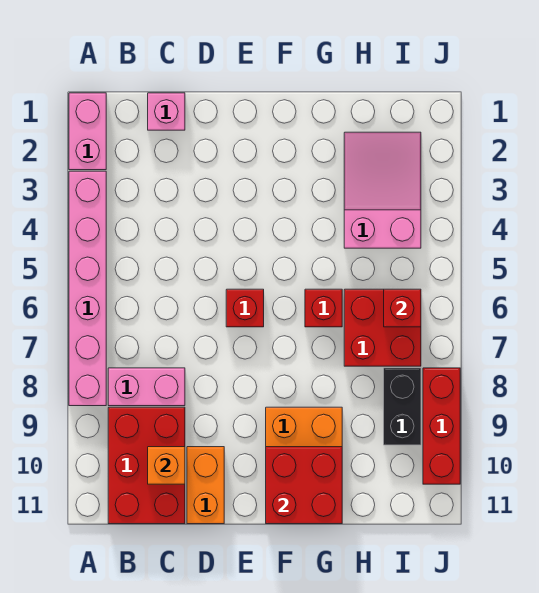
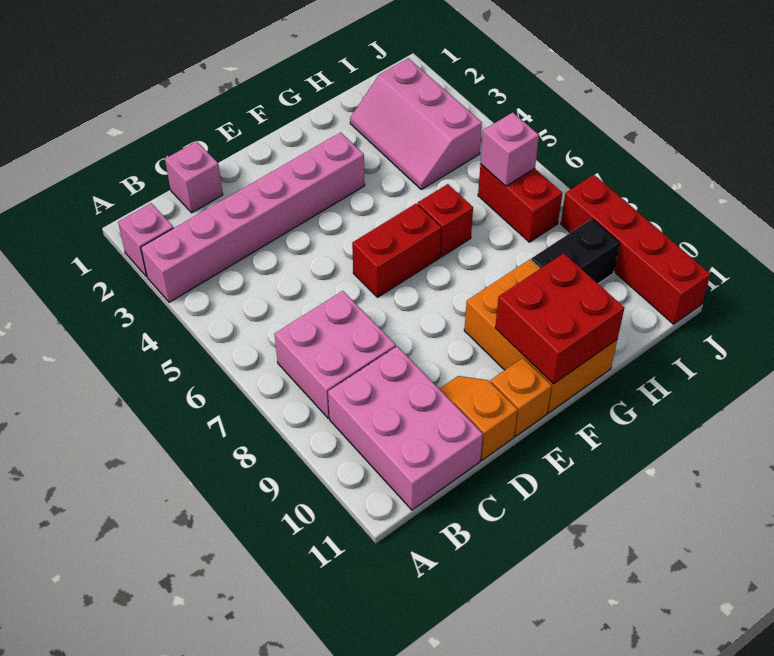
pink brick A1:A2 level 1 -> pink brick A2 level 1
pink brick A3:A8 level 1 -> pink brick A3:F3 level 1
pink brick B8:C8 level 1 -> pink brick B7:C8 level 1
red brick B9:C11 level 1 -> pink brick B9:C11 level 1
orange brick C10 level 2 -> orange brick E11 level 1
orange brick D10:D11 level 1 -> orange slope D10:D11 level 1 top 11
red brick E6 level 1 -> red brick E6:F6 level 1
pink slope H2:I4 level 1 top 4 -> pink slope H2:I4 level 1 top I
red brick H6:I7 level 1 -> red brick I6:I7 level 1
red brick I6 level 2 -> pink brick I6 level 2
black brick I8:I9 level 1 -> black brick H9:I9 level 1
red brick J8:J10 level 1 -> red brick J8:J11 level 1

